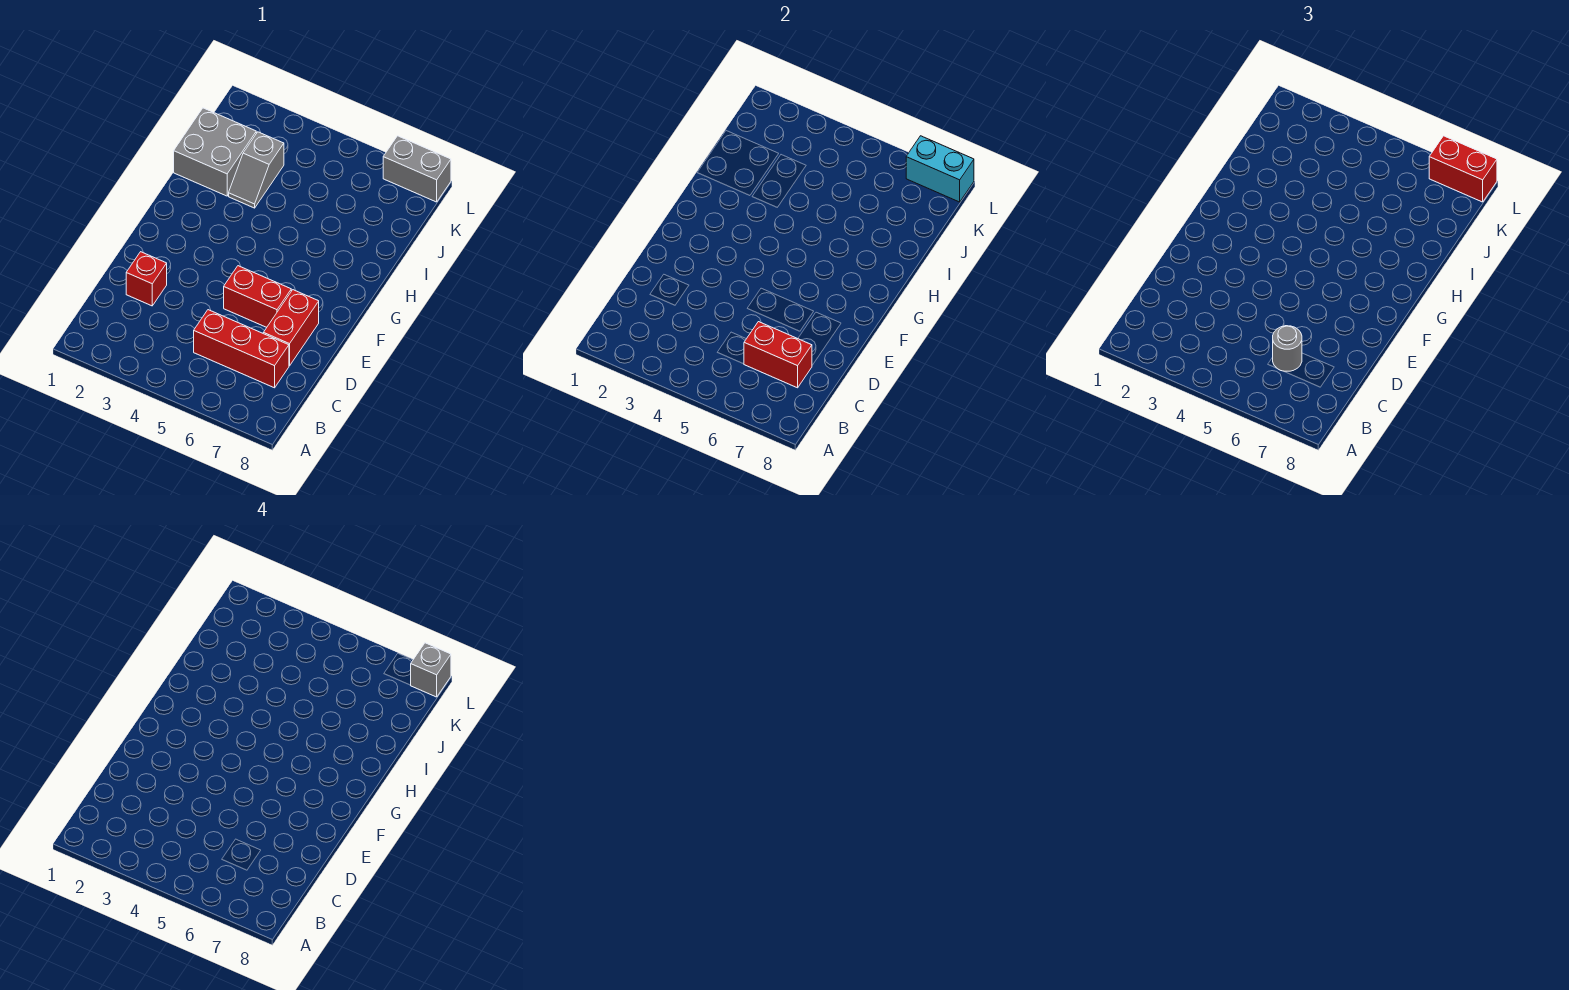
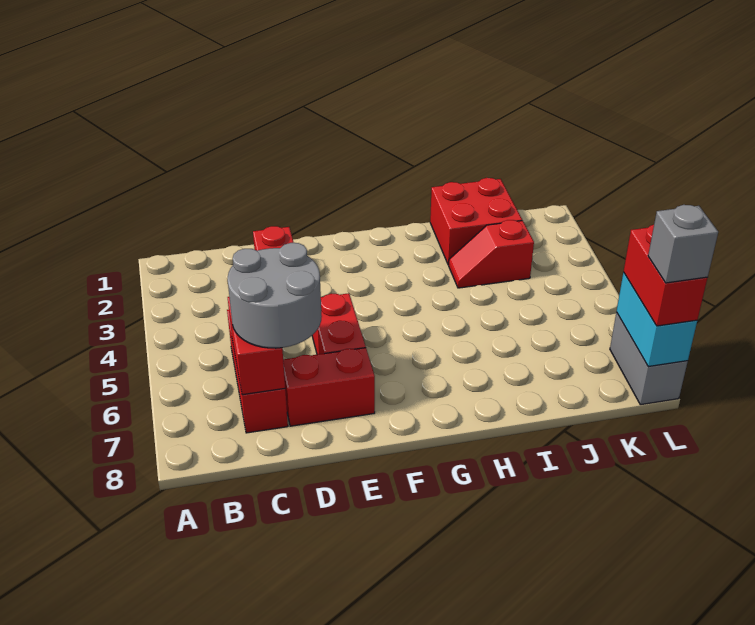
grey round brick C6 level 3 -> grey round brick C6:D7 level 3
grey brick I1:J2 level 1 -> red brick I1:J2 level 1
grey slope I3:J3 level 1 top J -> red slope I3:J3 level 1 top J

